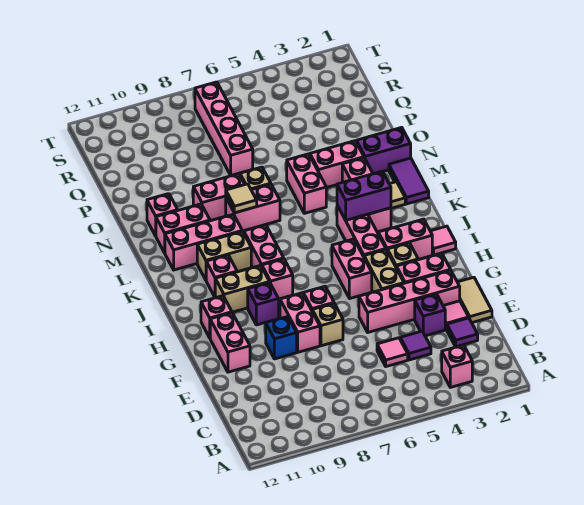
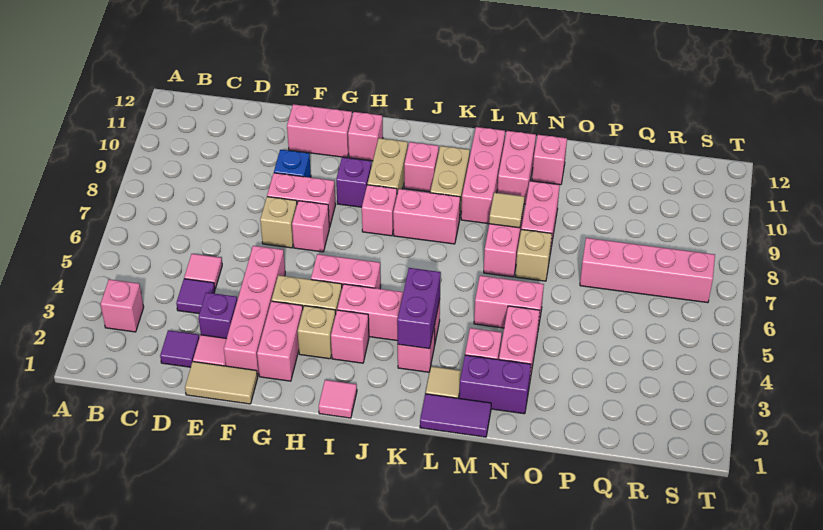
pink brick I2:I3 level 1 -> pink brick I3 level 1
purple brick N1:N2 level 1 -> purple brick M2:N2 level 1

